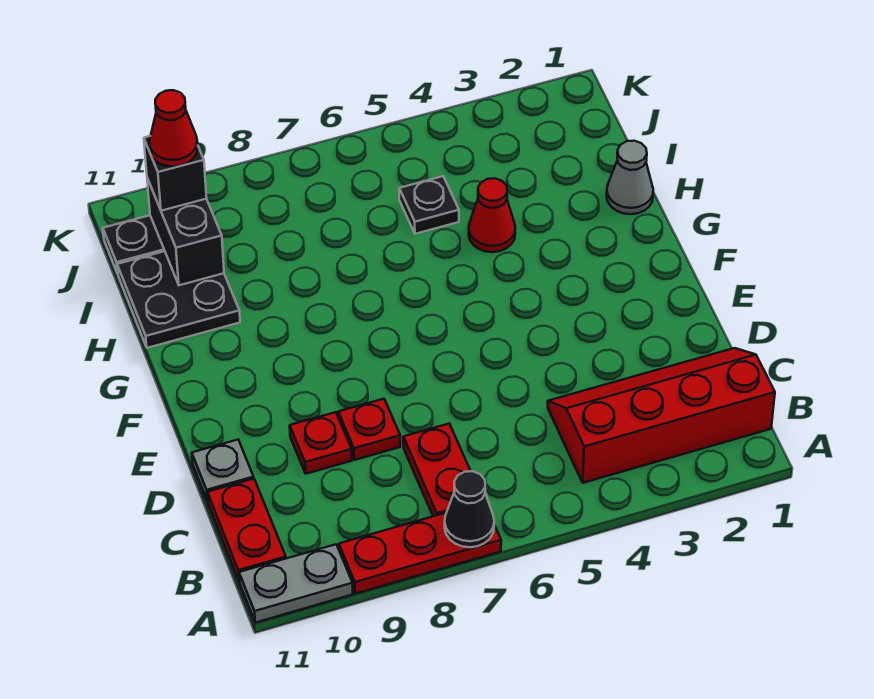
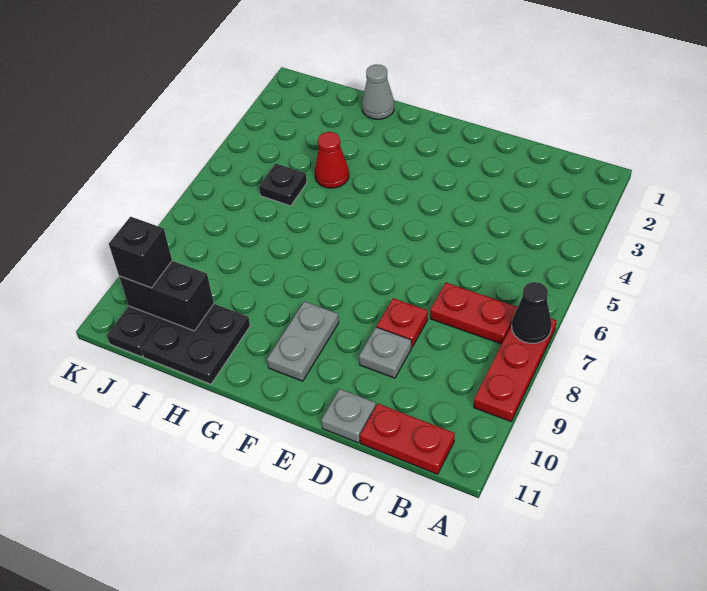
grey plate A10:A11 level 1 -> grey plate F9:F10 level 1
red slope B1:C4 level 1 top B -> none
red plate D9 level 1 -> grey plate D9 level 1
red cone J10 level 4 -> none

